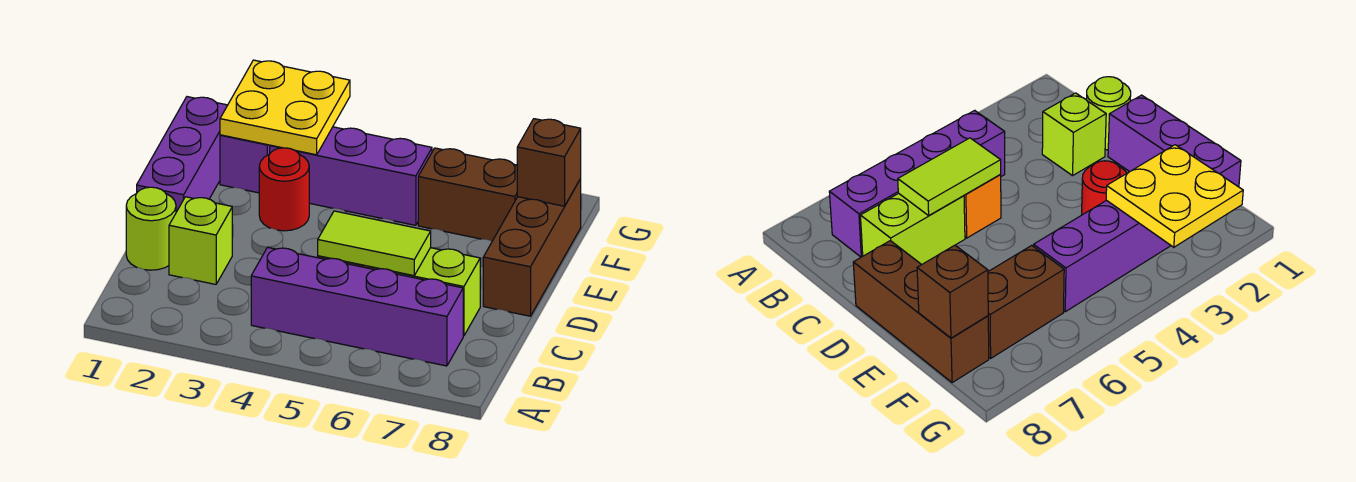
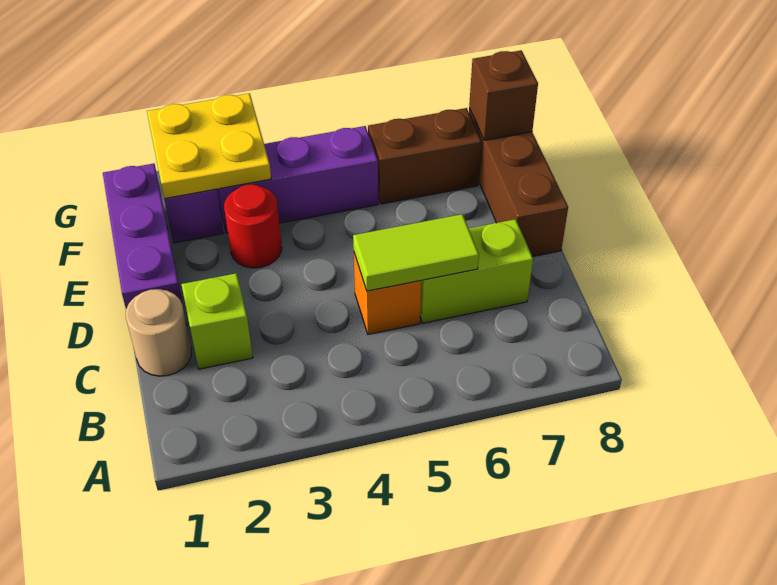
purple brick B4:B7 level 1 -> none
lime round brick C1 level 1 -> tan round brick C1 level 1

